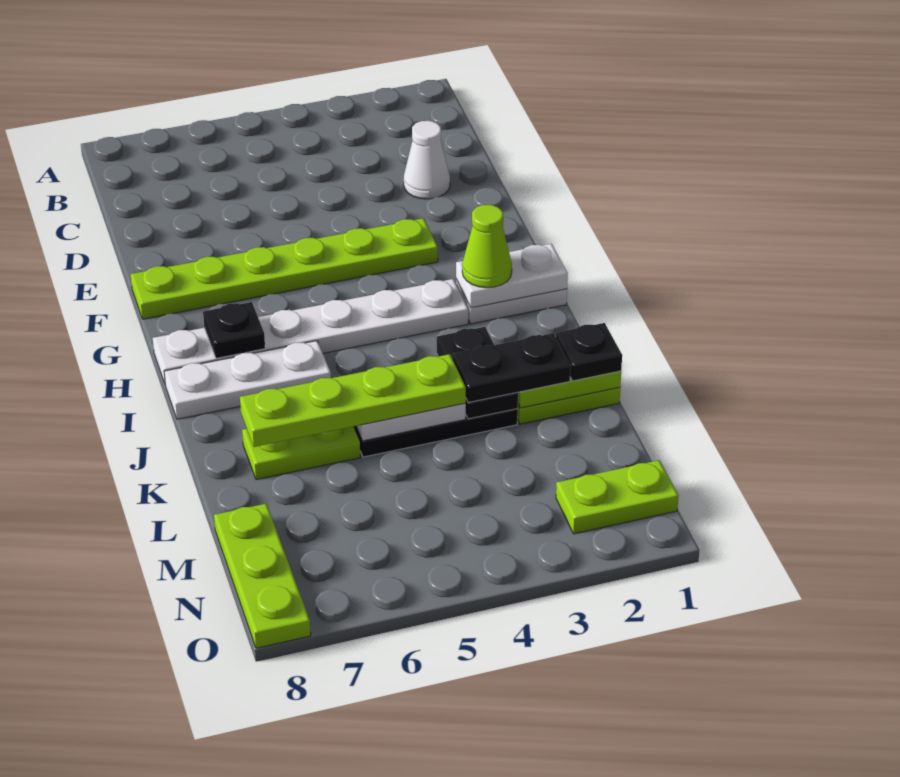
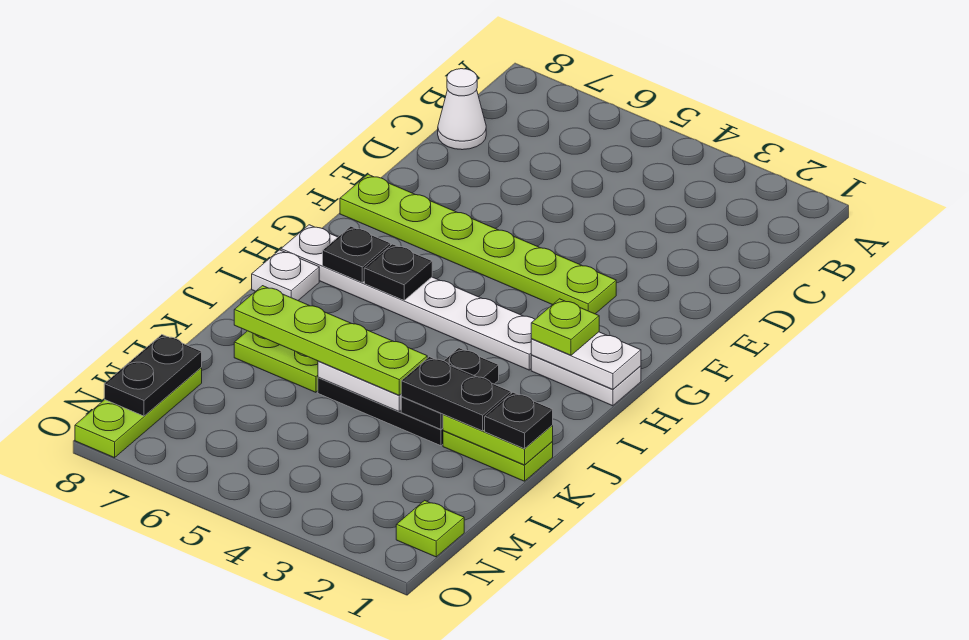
white cone D2 level 1 -> white cone C8 level 1
lime cone H2 level 3 -> lime plate H2 level 3
none -> black plate H6 level 2
white plate I6:I8 level 1 -> white plate I8 level 1
none -> black plate M8:N8 level 2
lime plate N1:N2 level 1 -> lime plate N1 level 1

